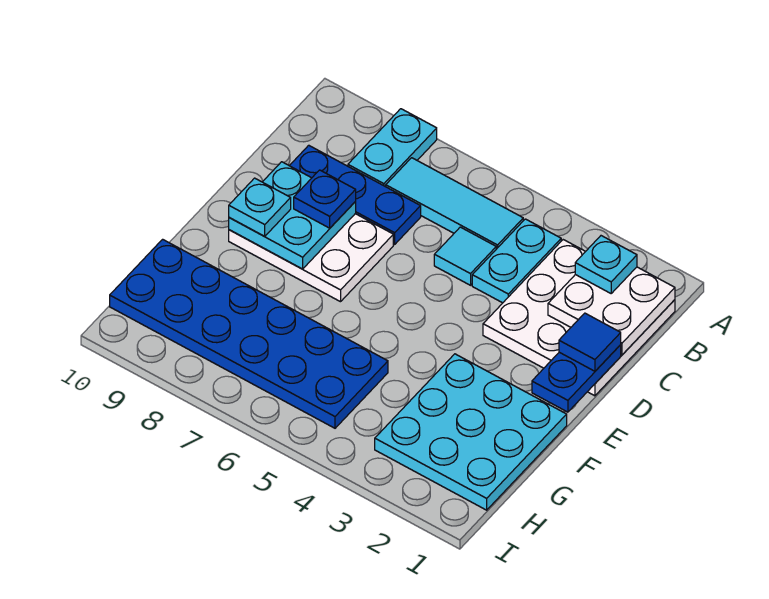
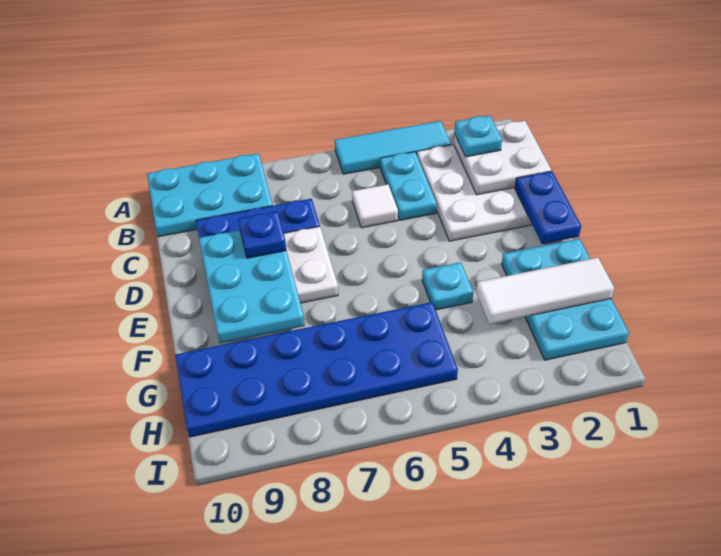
cyan plate A8:B8 level 1 -> cyan plate A8:B10 level 1
cyan tile B5:B7 level 1 -> cyan tile A3:A5 level 1
cyan tile C5 level 1 -> white tile C5 level 1
blue tile D1 level 3 -> none
cyan plate D8:E9 level 2 -> cyan plate D8:F9 level 2
cyan plate E9 level 3 -> cyan plate F4 level 1
cyan plate F1:H3 level 1 -> cyan plate F1:H2 level 1
none -> white tile G1:G3 level 2

